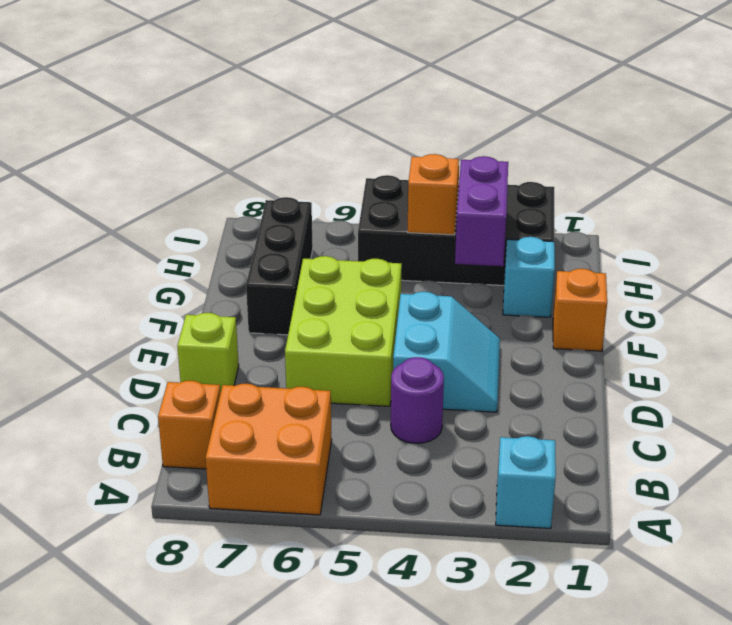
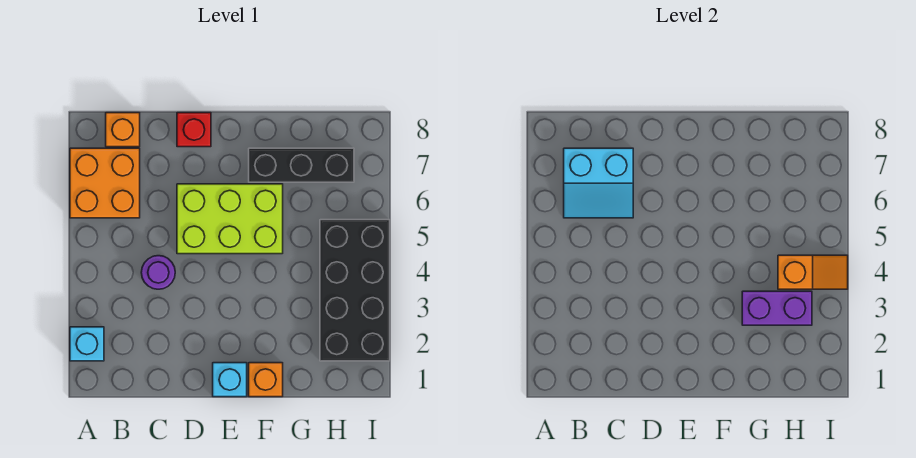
cyan slope D3:E4 level 1 top 4 -> cyan slope B6:C7 level 2 top 7
lime brick D8 level 1 -> red brick D8 level 1
cyan brick G2 level 1 -> cyan brick E1 level 1

